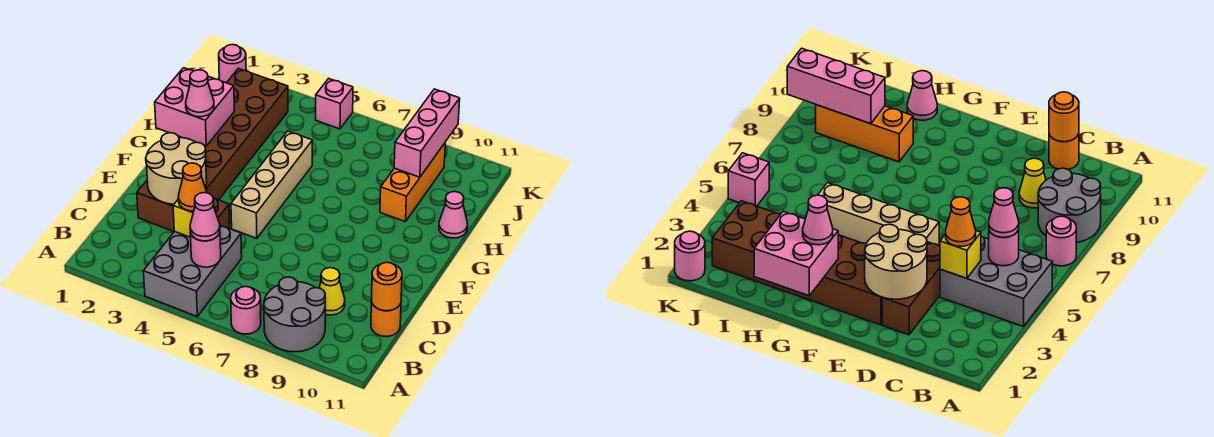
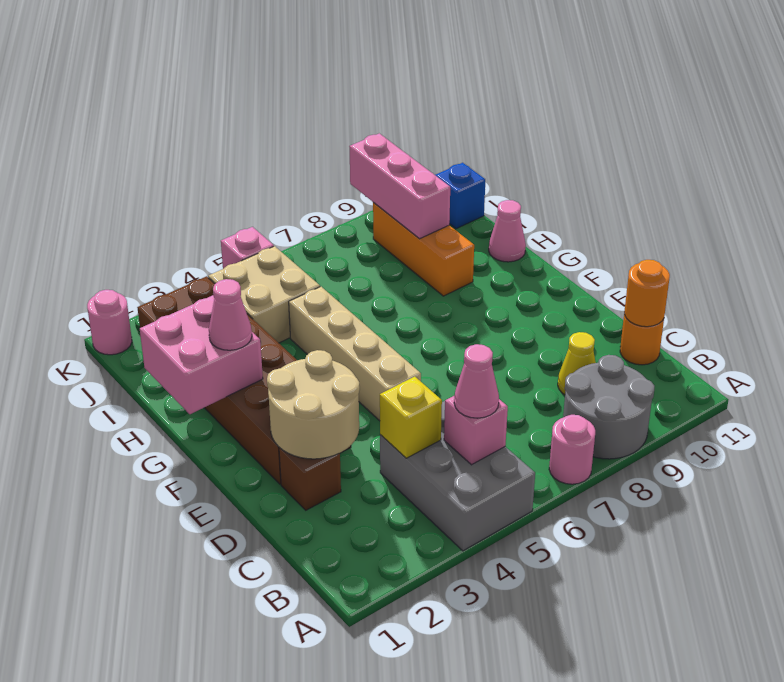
pink round brick B5 level 2 -> pink brick B5 level 2
orange cone C4 level 3 -> none
brown brick D2:D4 level 1 -> brown brick D2 level 1
none -> tan brick I4:J5 level 1
none -> blue brick J11 level 1

